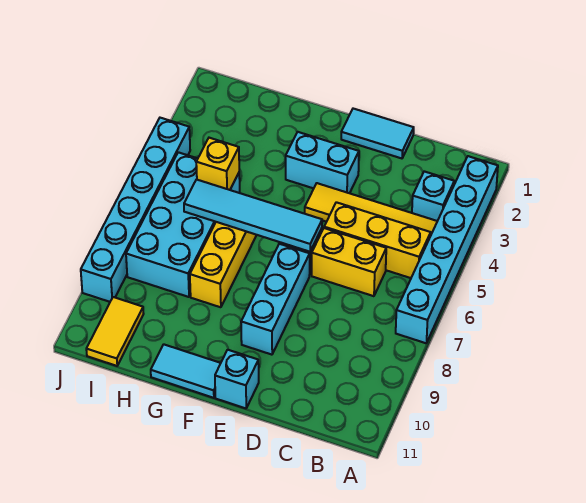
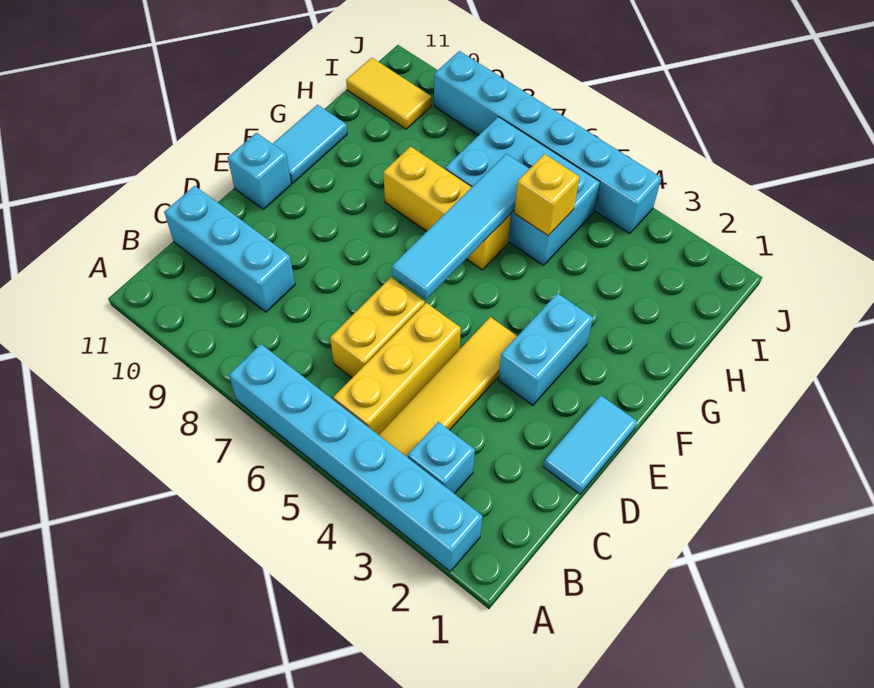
cyan brick E7:E9 level 1 -> cyan brick C9:C11 level 1
cyan brick H5:I8 level 1 -> cyan brick H5:I7 level 1

